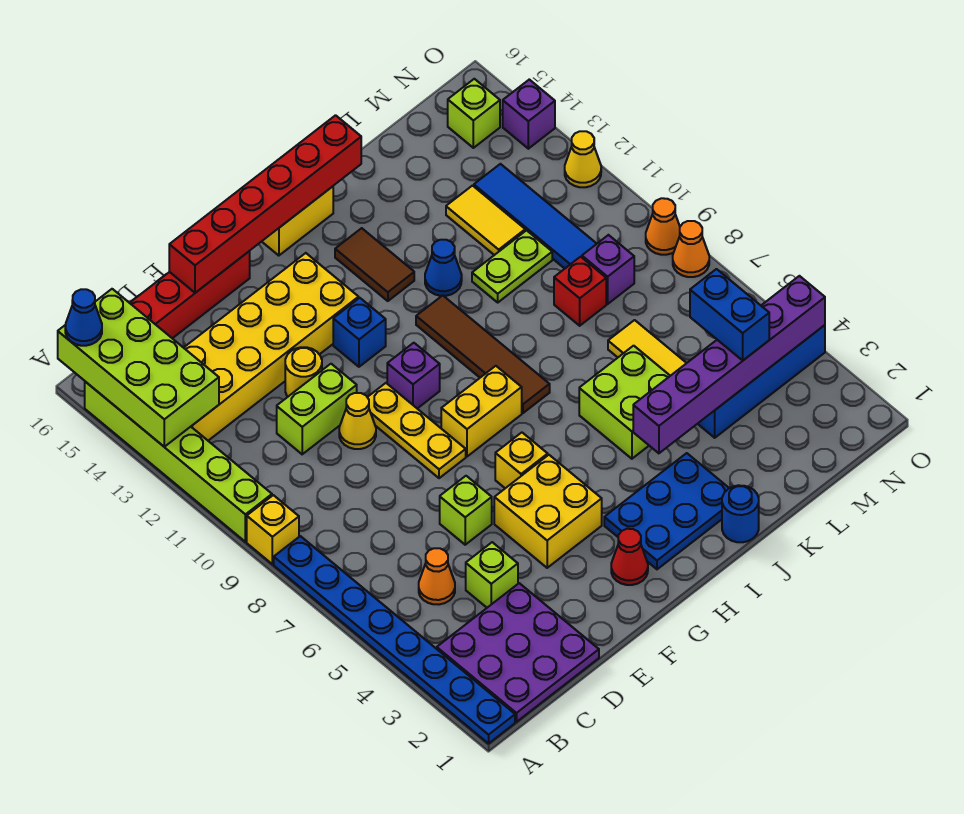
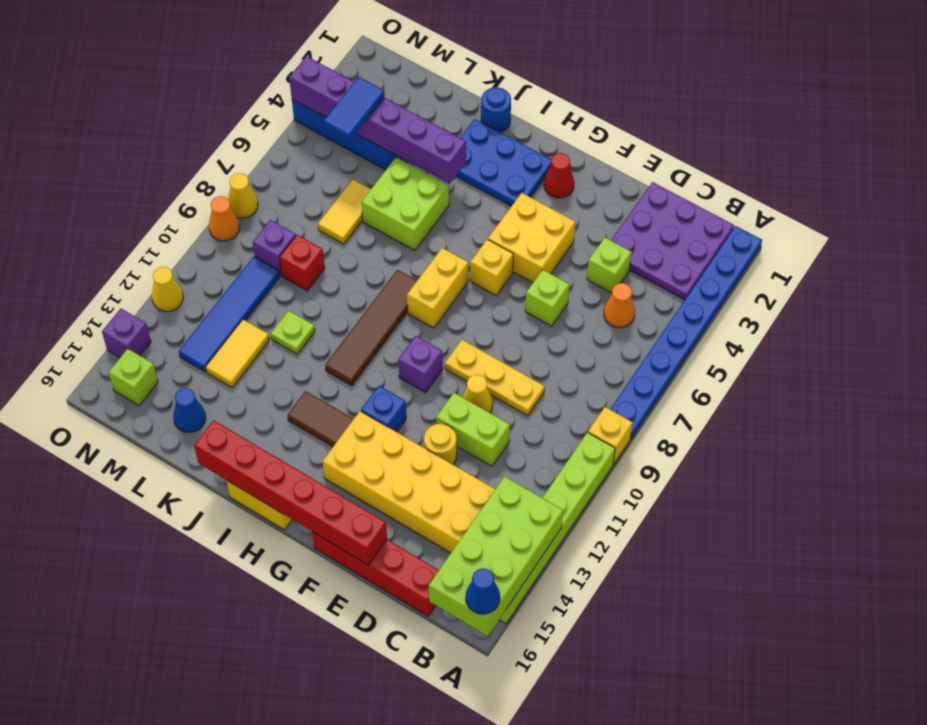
yellow plate F8:F10 level 1 -> yellow plate D9:F9 level 1
yellow brick G8:H8 level 1 -> yellow brick H7:H8 level 1
brown tile I13:I14 level 1 -> brown tile H13:I13 level 1
blue cone J12 level 1 -> blue cone L15 level 1
lime plate K11:L11 level 1 -> lime plate K11 level 1
blue brick M4:M5 level 3 -> blue tile M4:M5 level 3
orange cone O8 level 1 -> yellow cone O8 level 1

